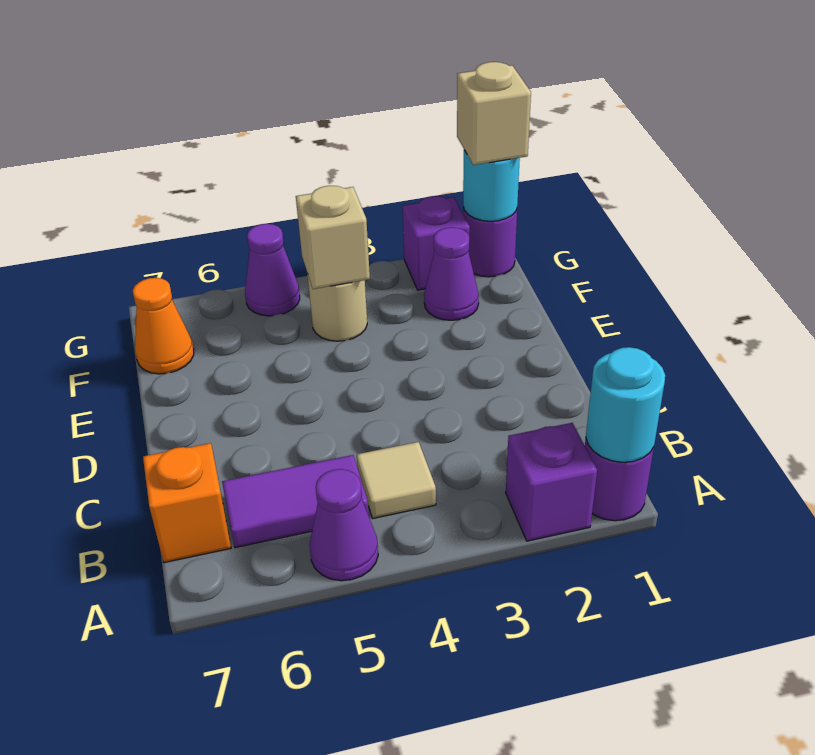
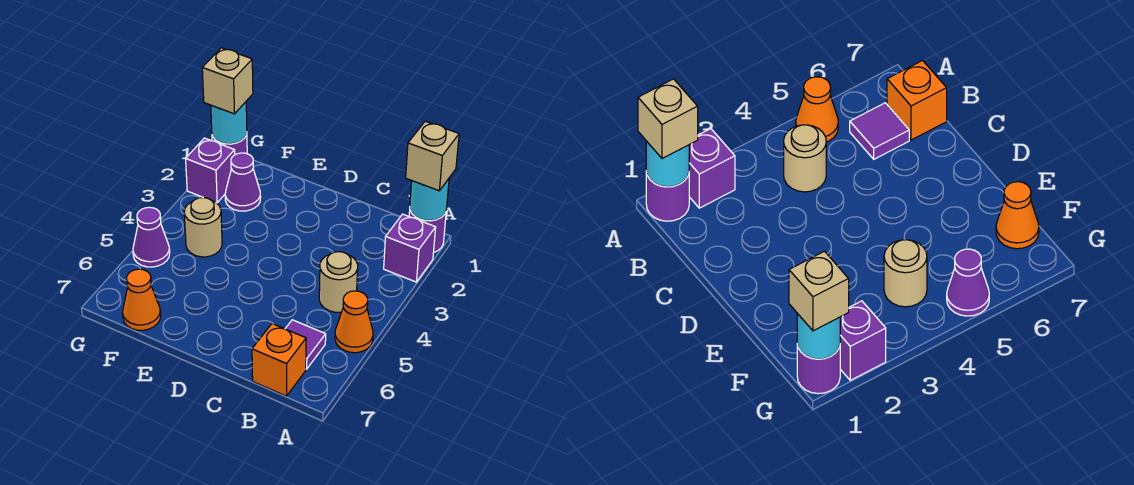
purple cone A5 level 1 -> orange cone A5 level 1
tan tile B4 level 1 -> tan round brick B4 level 1
purple tile B5:B6 level 1 -> purple tile B6 level 1
tan brick F4 level 2 -> tan brick A1 level 3

